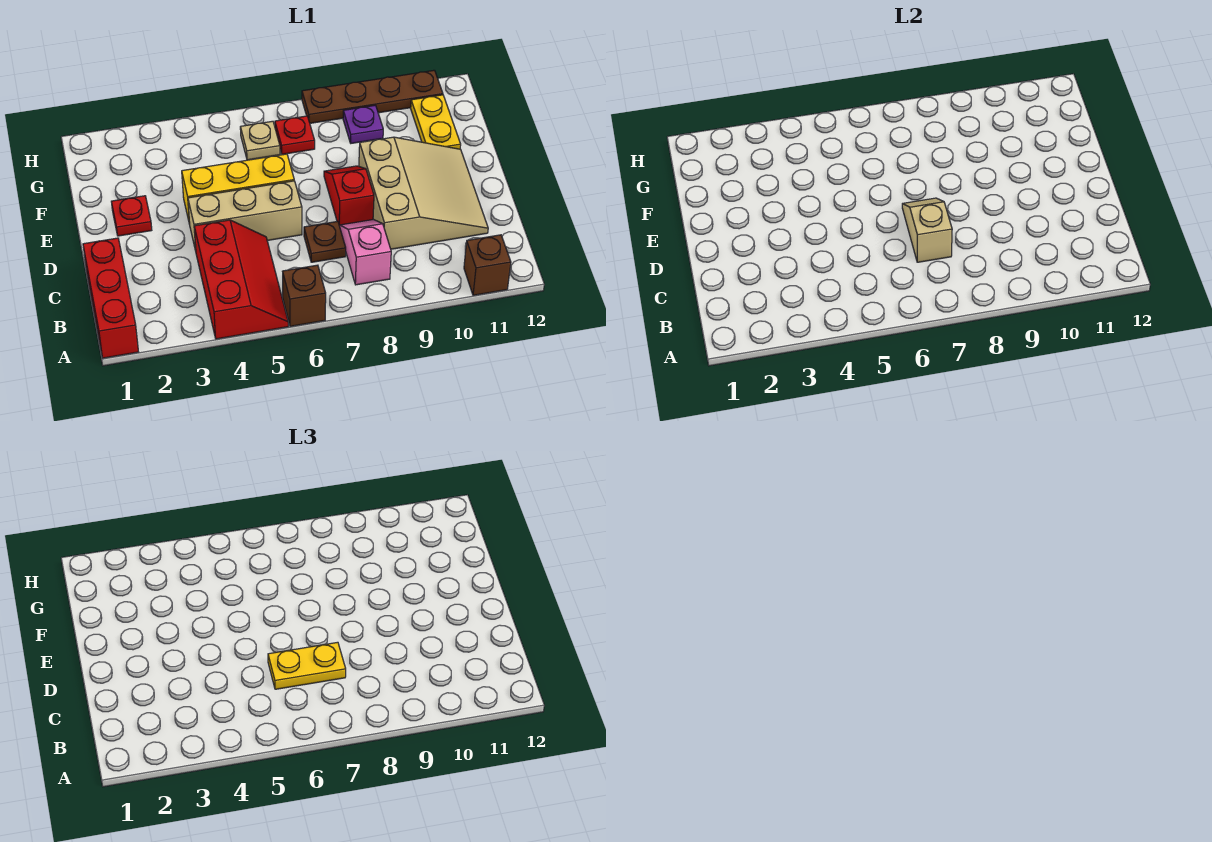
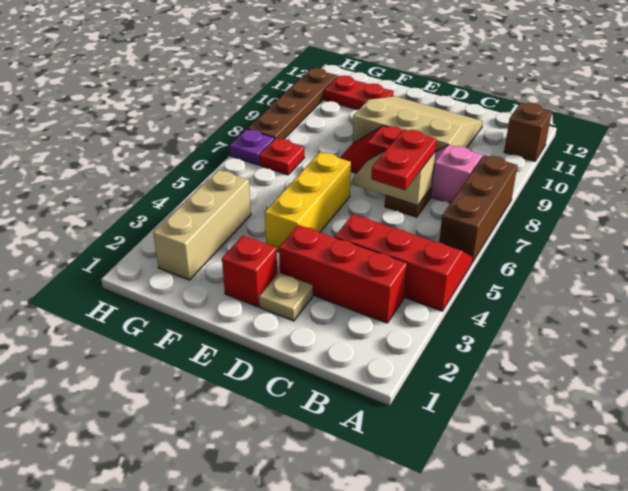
red brick A1:C1 level 1 -> red brick B3:D3 level 1
brown brick A6 level 1 -> brown brick A6:A8 level 1
yellow plate C6:C7 level 3 -> red plate C6:C7 level 3
tan brick D4:D6 level 1 -> tan brick G2:G4 level 1
red plate E2 level 1 -> red brick E2 level 1
yellow plate F11:G11 level 1 -> red plate F11:G11 level 1
tan plate G6 level 1 -> tan plate D2 level 1
purple plate G9 level 1 -> purple plate H7 level 1

